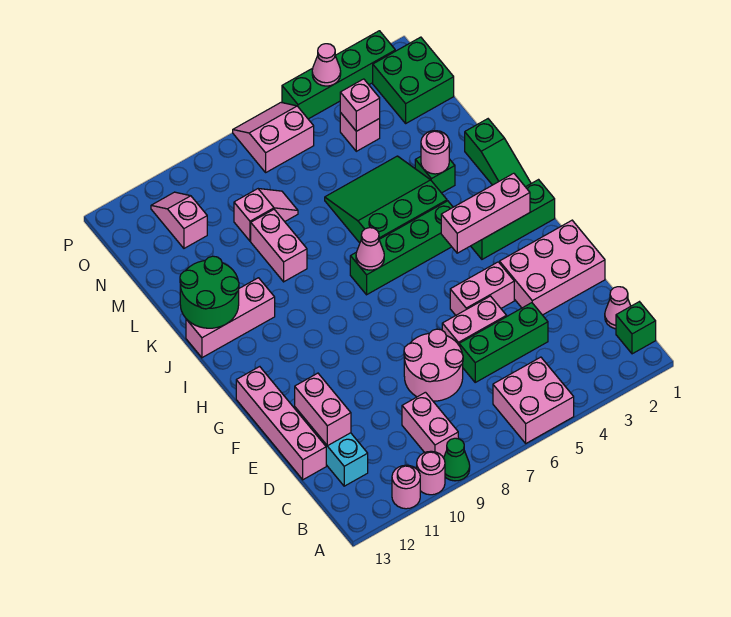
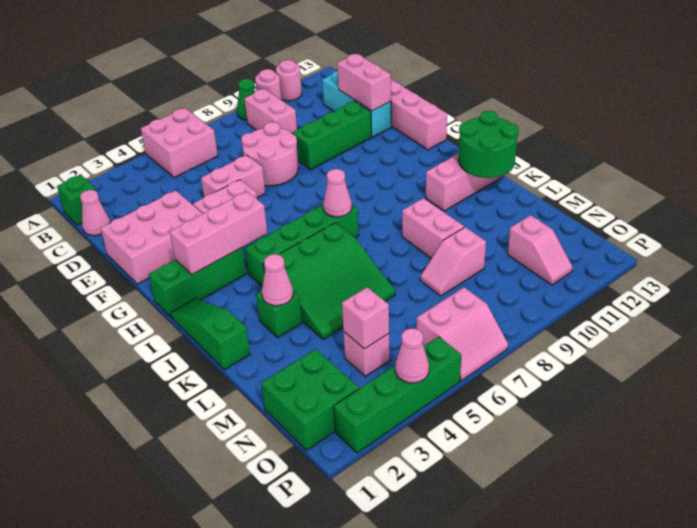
green brick D4:D6 level 1 -> green brick E9:E11 level 1
pink round brick K3 level 2 -> pink cone K3 level 2

